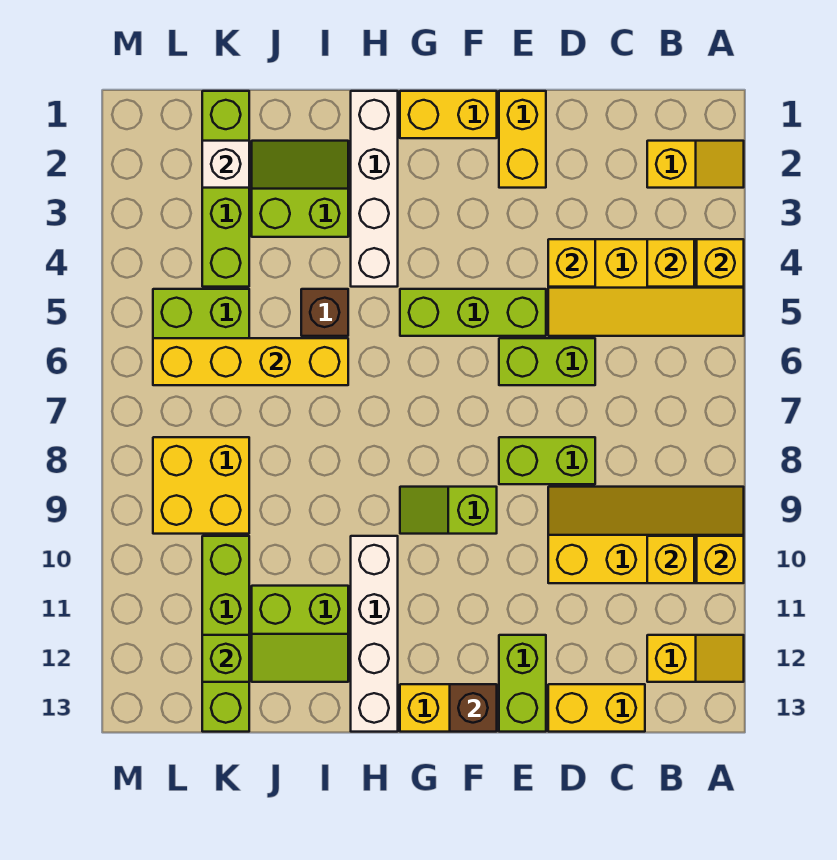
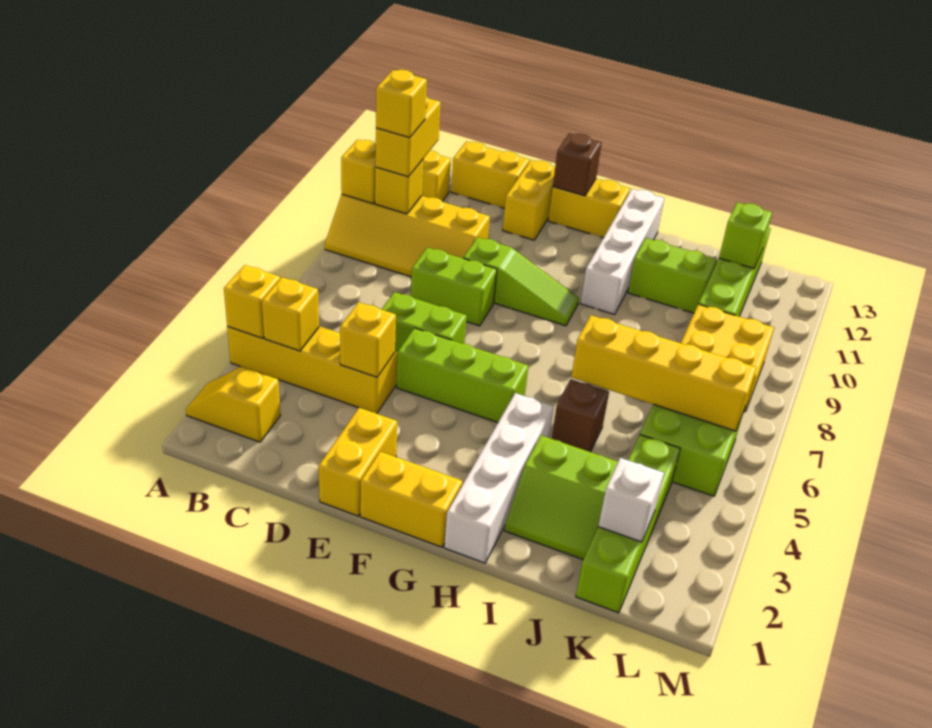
none -> yellow brick B10:B11 level 3
none -> yellow brick B10 level 4
lime brick E12:E13 level 1 -> yellow brick E12:E13 level 1
lime slope F9:G9 level 1 top F -> lime slope E9:G9 level 1 top E

